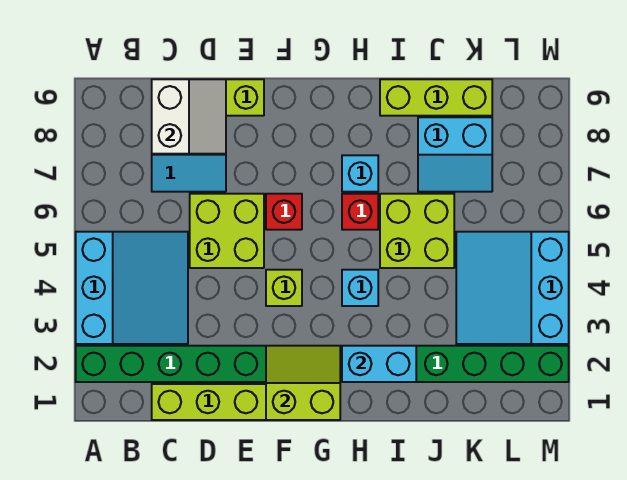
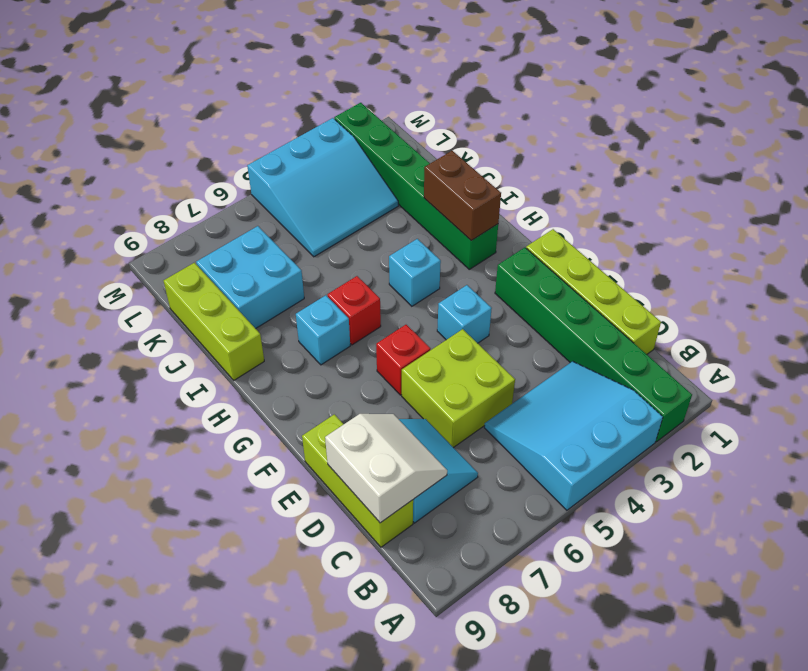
white slope C8:D9 level 2 top C -> white slope C8:D9 level 2 top 9
lime slope F1:G2 level 2 top 1 -> none
lime brick F4 level 1 -> cyan brick F4 level 1
cyan brick H2:I2 level 2 -> brown brick H2:I2 level 2
lime brick I5:J6 level 1 -> none
cyan slope J7:K8 level 1 top 8 -> cyan brick J7:K8 level 1

